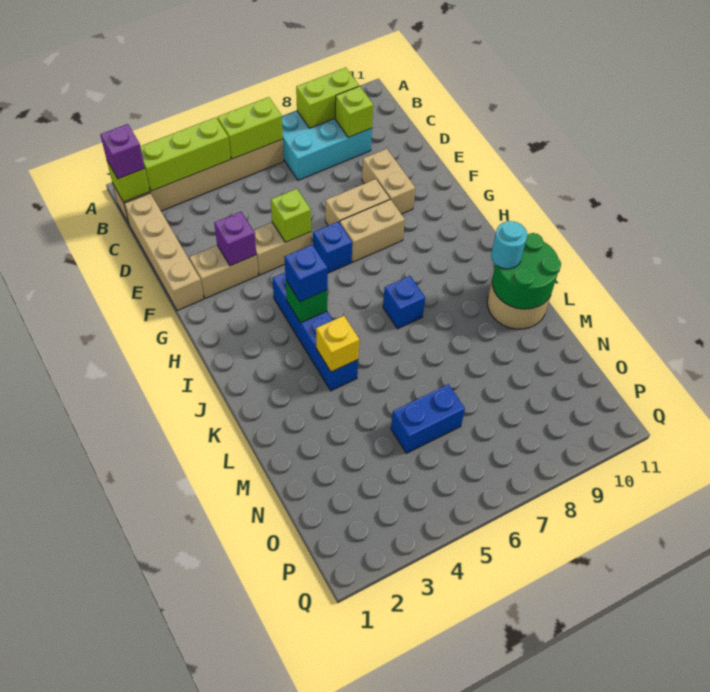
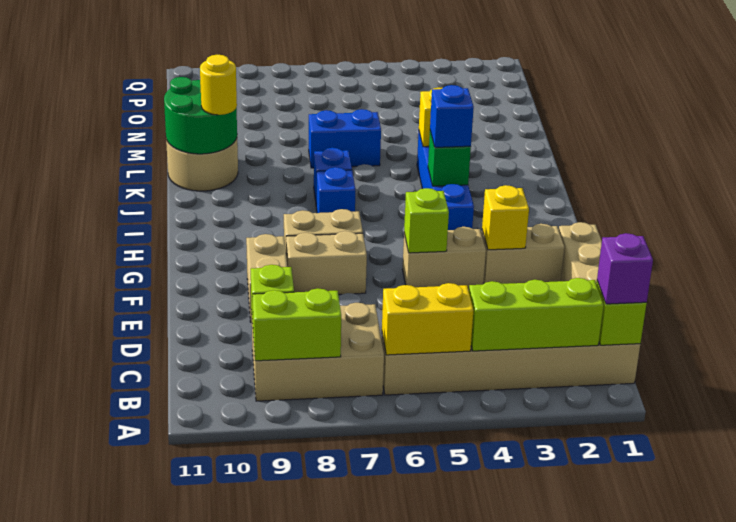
lime brick B5:B6 level 2 -> yellow brick B5:B6 level 2
cyan brick B7:C9 level 1 -> tan brick B7:C9 level 1
purple brick F3 level 2 -> yellow brick F3 level 2
blue brick G6 level 1 -> blue brick I7 level 1
cyan round brick K10 level 3 -> yellow round brick K10 level 3
blue brick N5:N6 level 1 -> blue brick L6:L7 level 1

